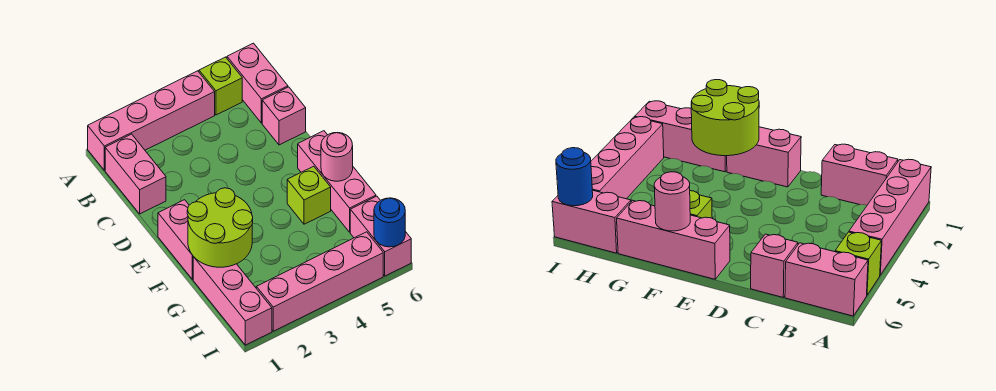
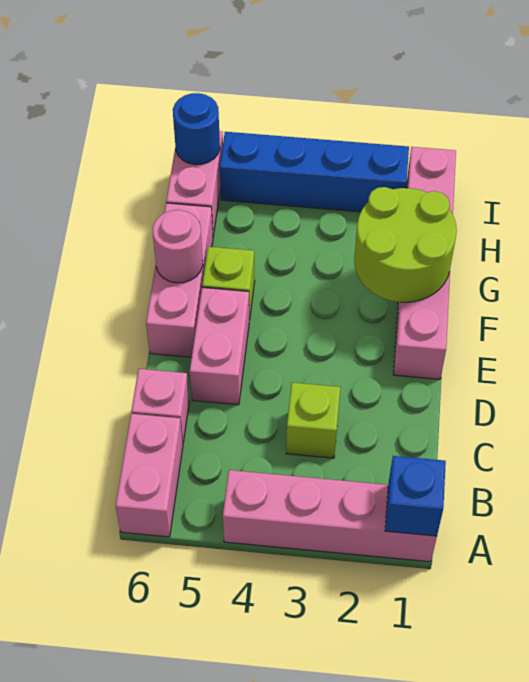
none -> blue brick A1 level 2
lime brick A5 level 1 -> lime brick C3 level 1
pink brick B1:C1 level 1 -> pink brick D5:E5 level 1
pink brick I2:I5 level 1 -> blue brick I2:I5 level 1

